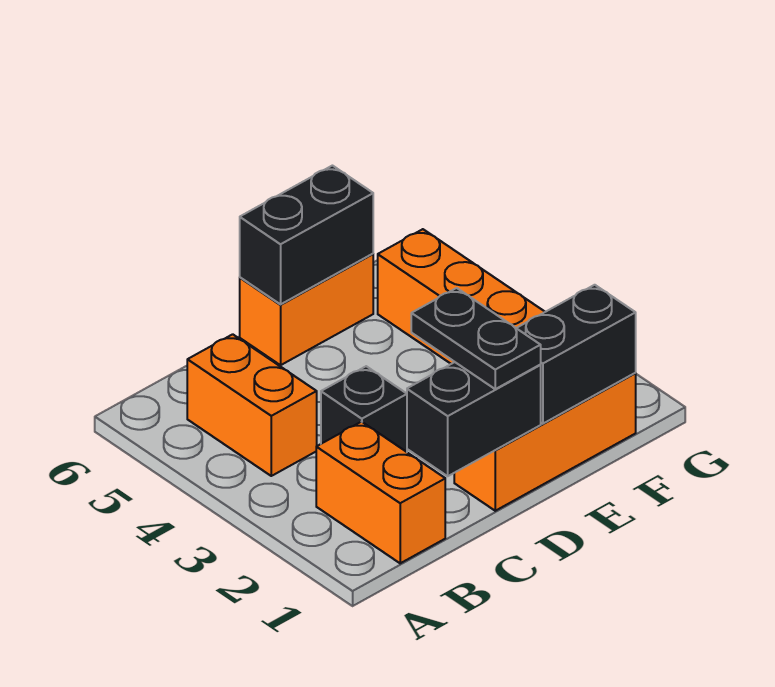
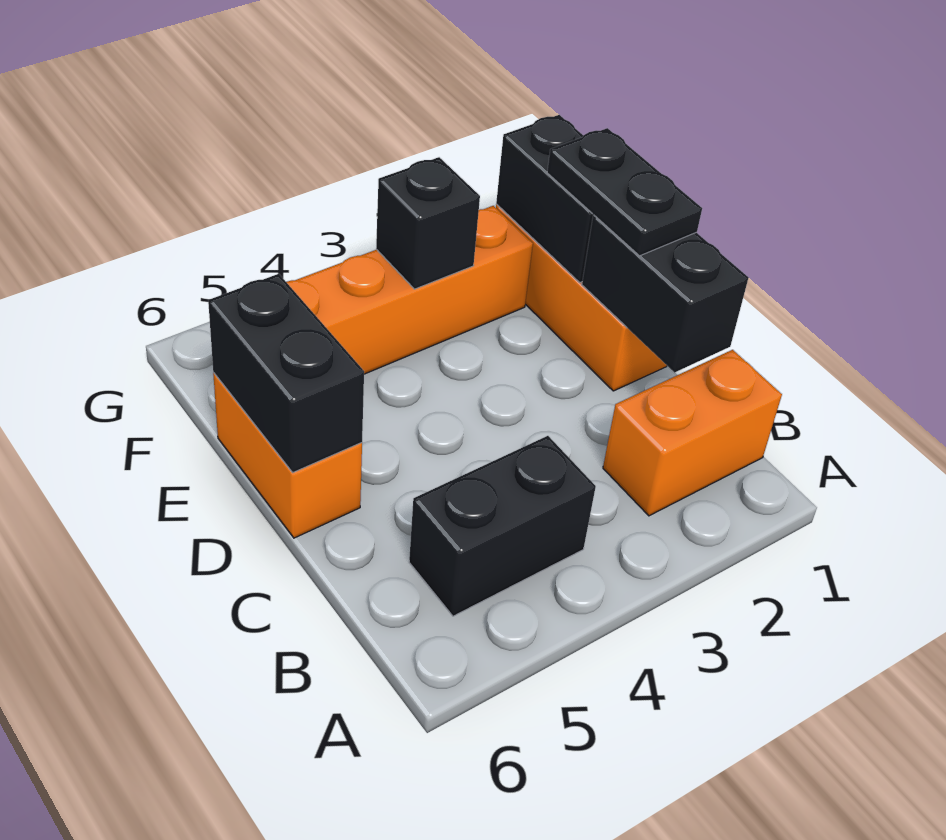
orange brick B4:B5 level 1 -> black brick B4:B5 level 1
black brick C3 level 1 -> black brick F3 level 2
black plate D1:D2 level 3 -> black plate D1:E1 level 3

